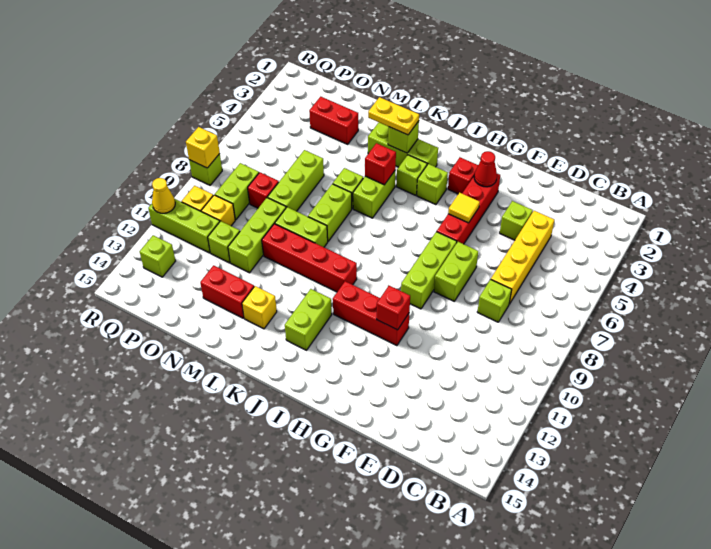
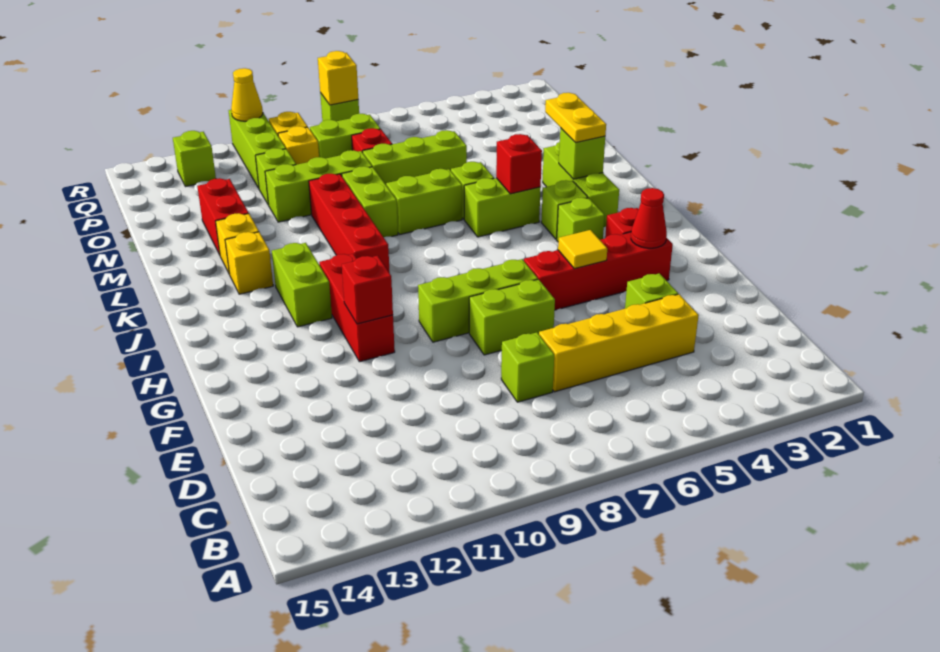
lime brick J12:J13 level 1 -> lime brick I12:J12 level 1
none -> yellow brick K13 level 1
red brick N3:O3 level 1 -> none

